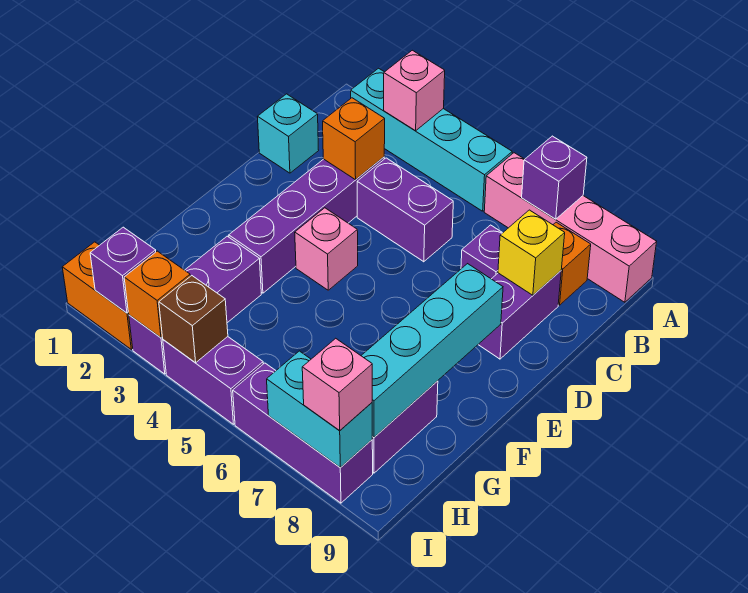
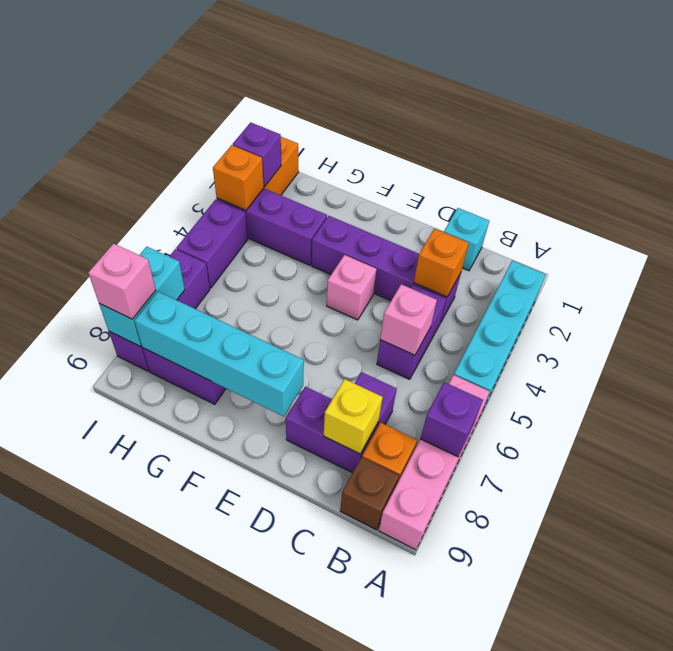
pink brick A3 level 2 -> pink brick C5 level 2
brown brick I4 level 2 -> brown brick B9 level 1

